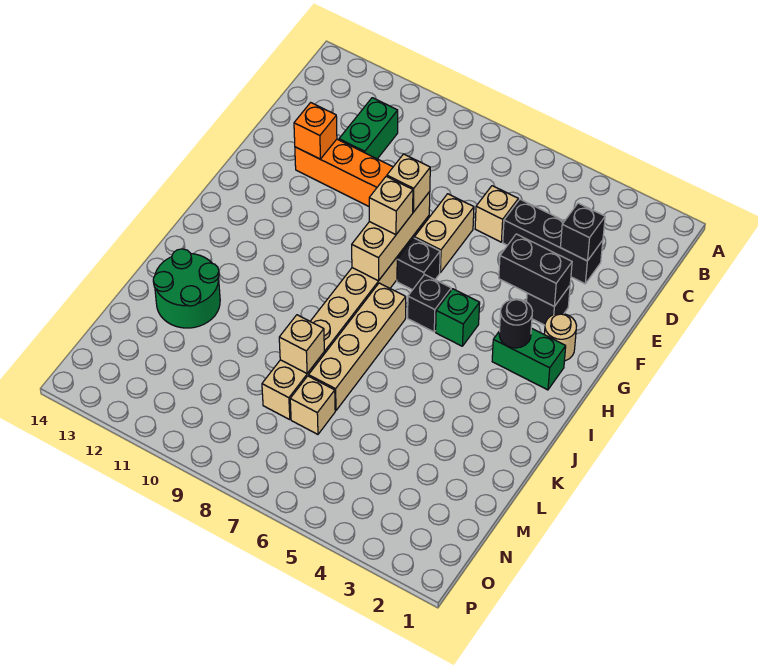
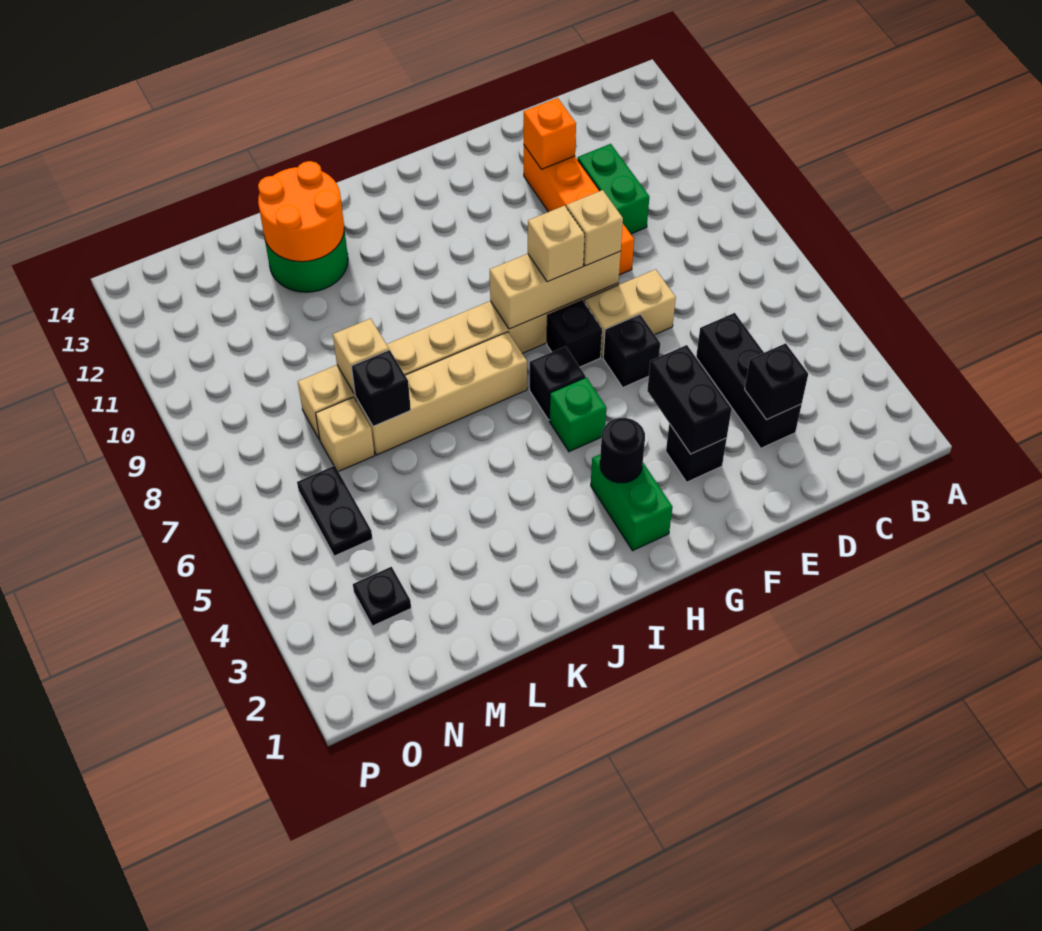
green brick C11:D11 level 1 -> green brick D10:D11 level 1
tan brick D6 level 1 -> none
none -> black brick F6 level 1
tan round brick G2 level 1 -> none
none -> orange round brick K12:L13 level 2
none -> black brick L7 level 2
none -> black plate N3 level 1
none -> black plate N5:N6 level 1

